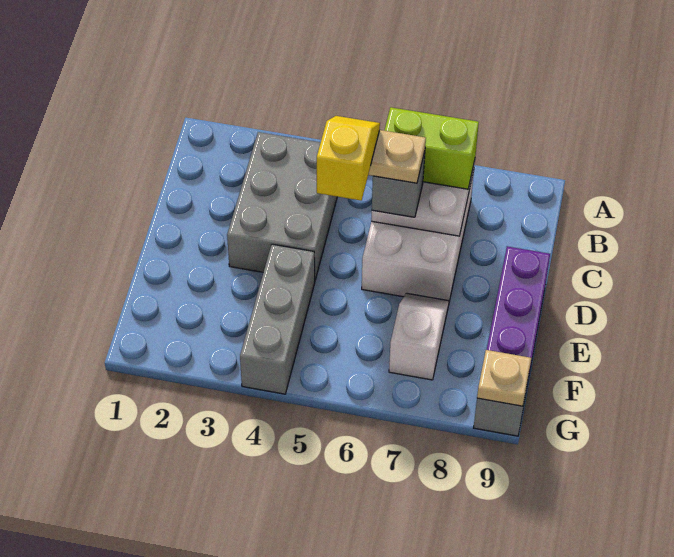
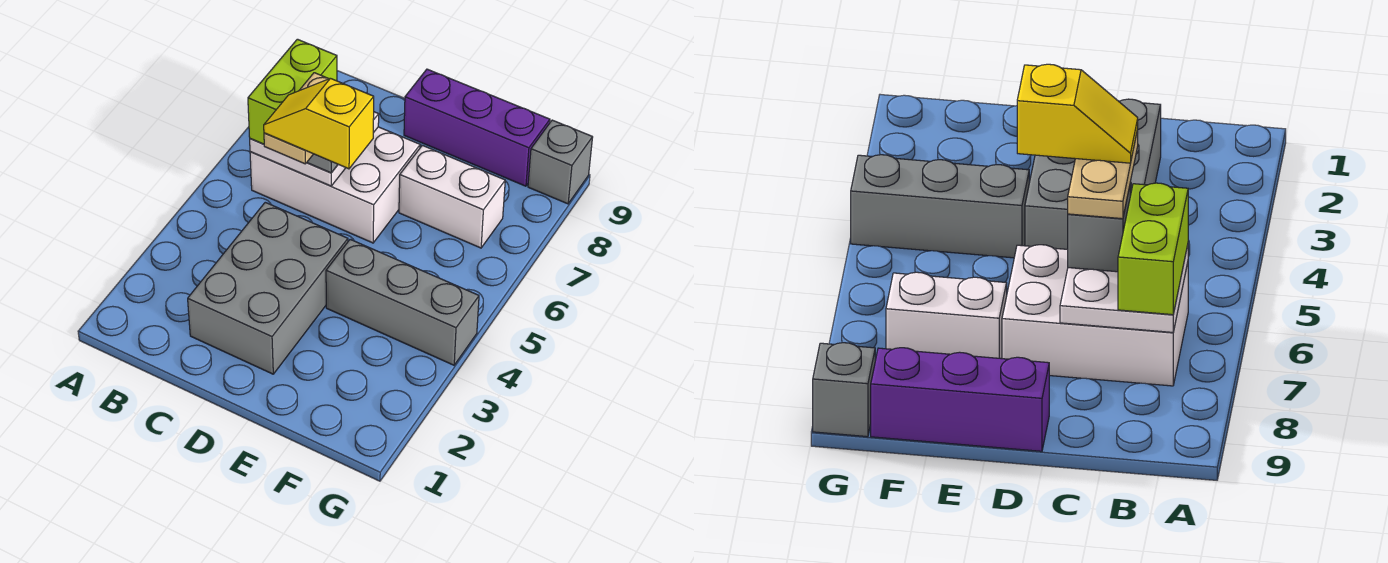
grey brick B3:D4 level 1 -> grey brick C2:D4 level 1
white slope E7:F7 level 1 top F -> white brick E7:F7 level 1
tan plate G9 level 2 -> none

